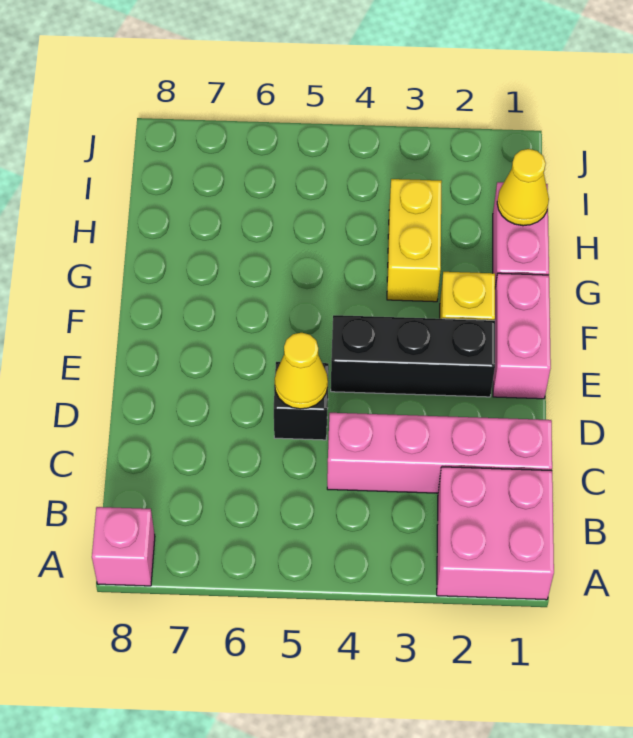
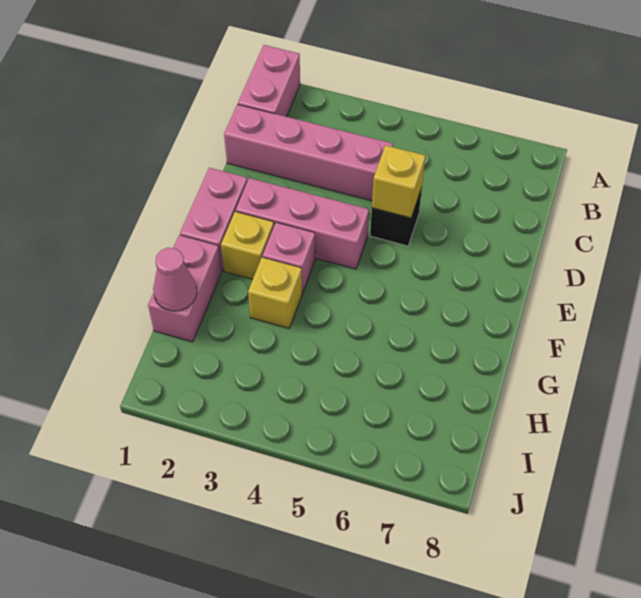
pink brick A1:B2 level 1 -> pink brick A1:B1 level 1
pink brick A8 level 1 -> pink brick F3 level 1
yellow cone D5 level 2 -> yellow brick D5 level 2
black brick E2:E4 level 1 -> pink brick E2:E4 level 1
yellow brick G3:H3 level 1 -> yellow brick G3 level 1
yellow cone H1 level 2 -> pink cone H1 level 2

